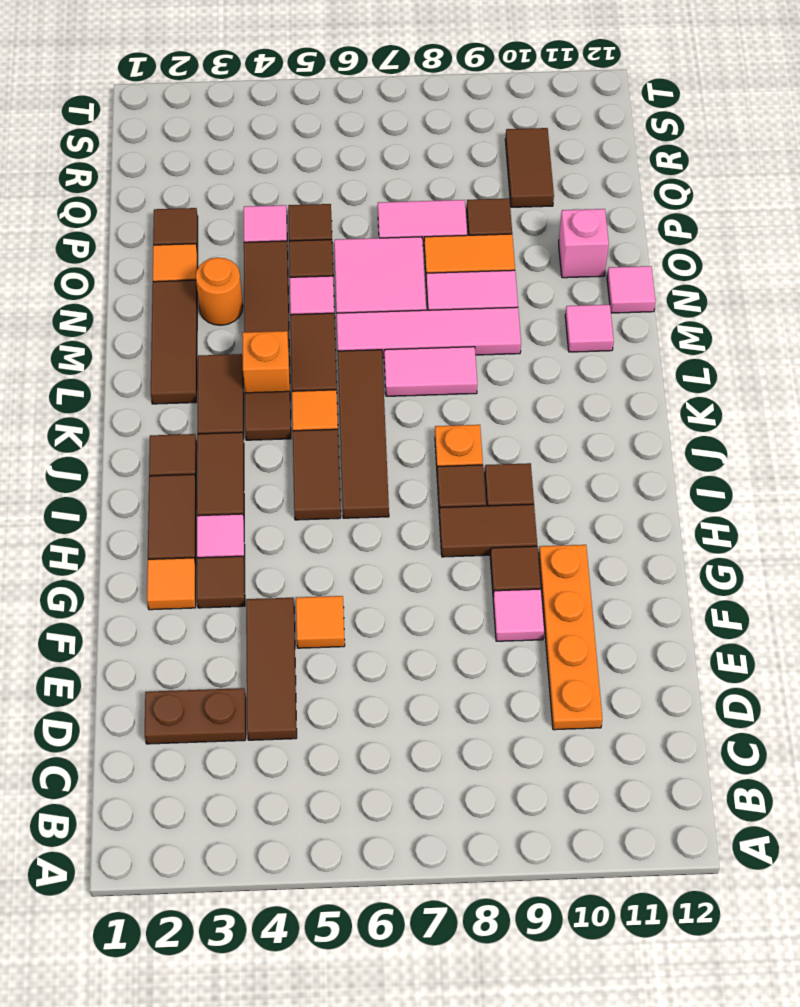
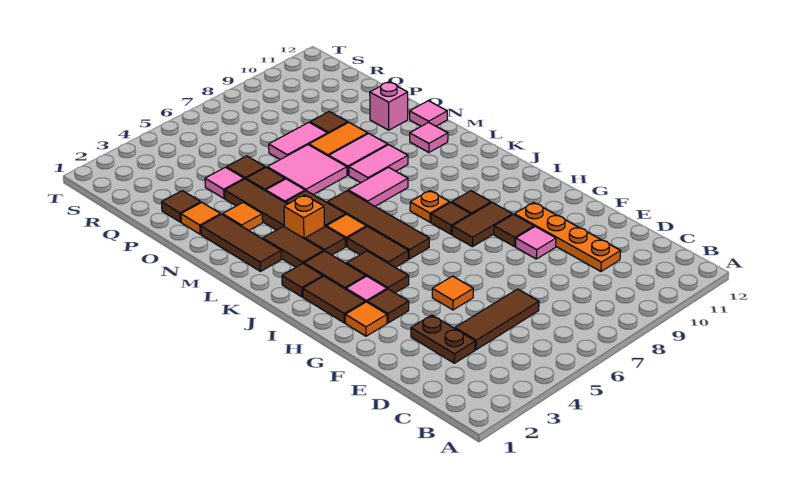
brown plate D2:D3 level 1 -> brown plate D3:E3 level 1
brown tile D4:F4 level 1 -> brown tile D4:D6 level 1
pink tile M6:M9 level 1 -> pink tile M8:M9 level 1
orange round brick N3 level 1 -> orange tile N3 level 1
brown tile Q10:R10 level 1 -> brown tile H4:I4 level 1

